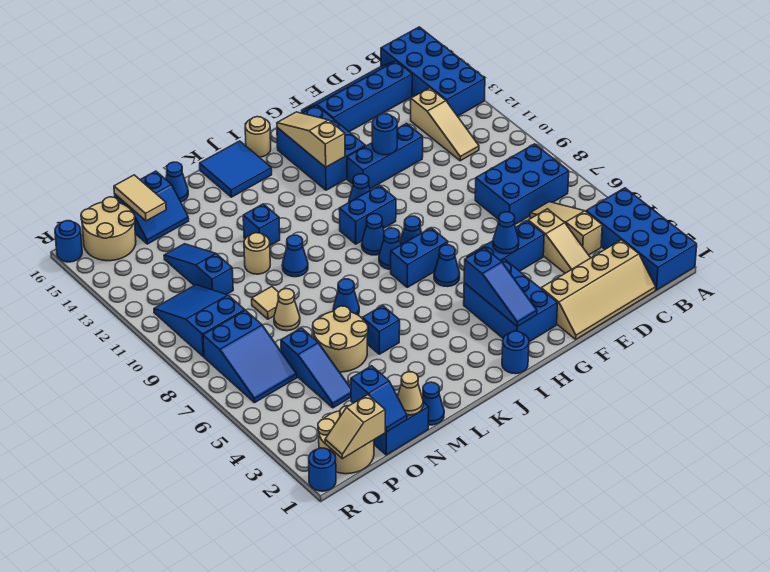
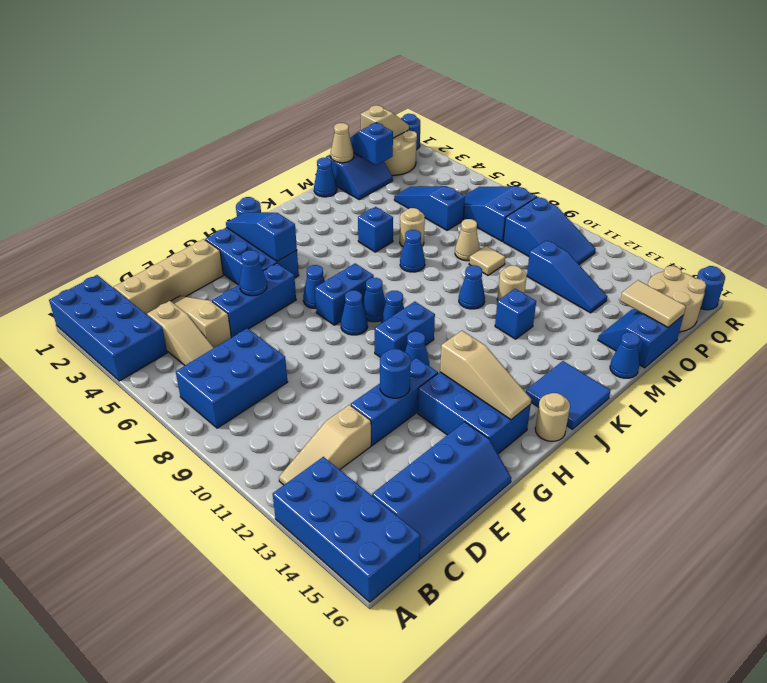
tan slope C11:C13 level 1 top 13 -> tan slope B12:D12 level 1 top D
tan round brick M5:N6 level 1 -> tan round brick M6 level 1

